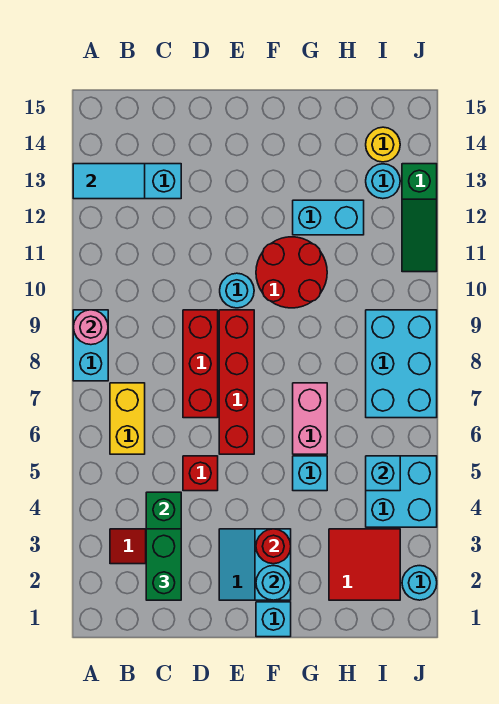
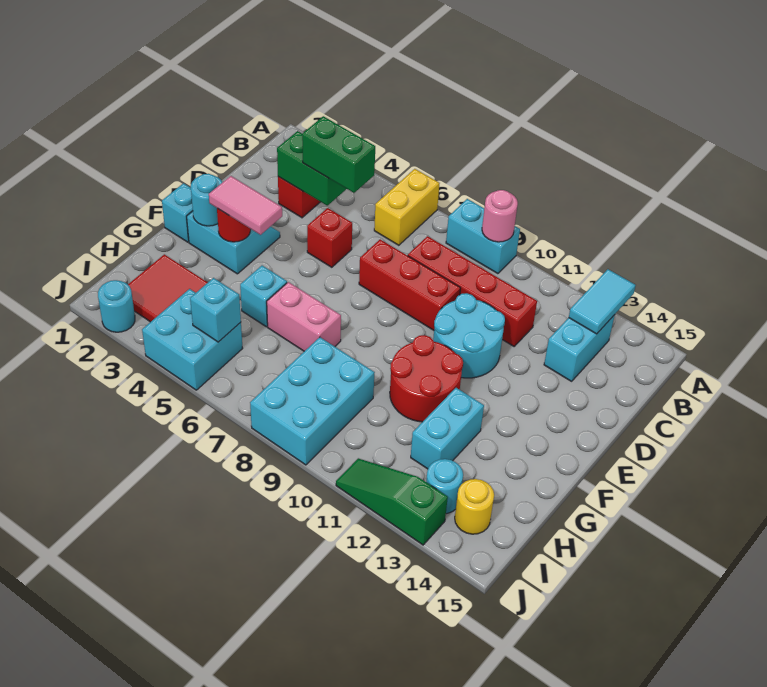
yellow brick B6:B7 level 1 -> yellow brick A6:B6 level 1
green brick C2:C3 level 3 -> green brick C4:C5 level 3
red brick E6:E9 level 1 -> red brick C8:C11 level 1
cyan round brick E10 level 1 -> cyan round brick D10:E11 level 1
none -> pink tile F3:F4 level 3
cyan brick I7:J9 level 1 -> cyan brick H8:J9 level 1

